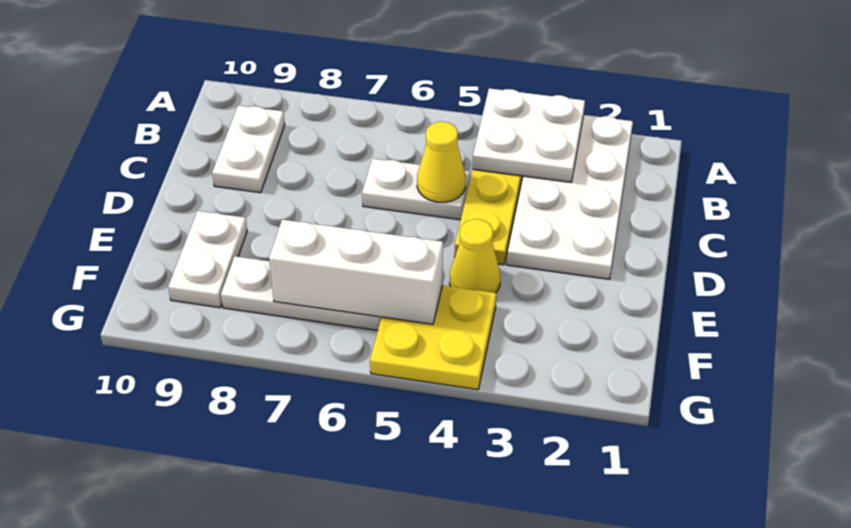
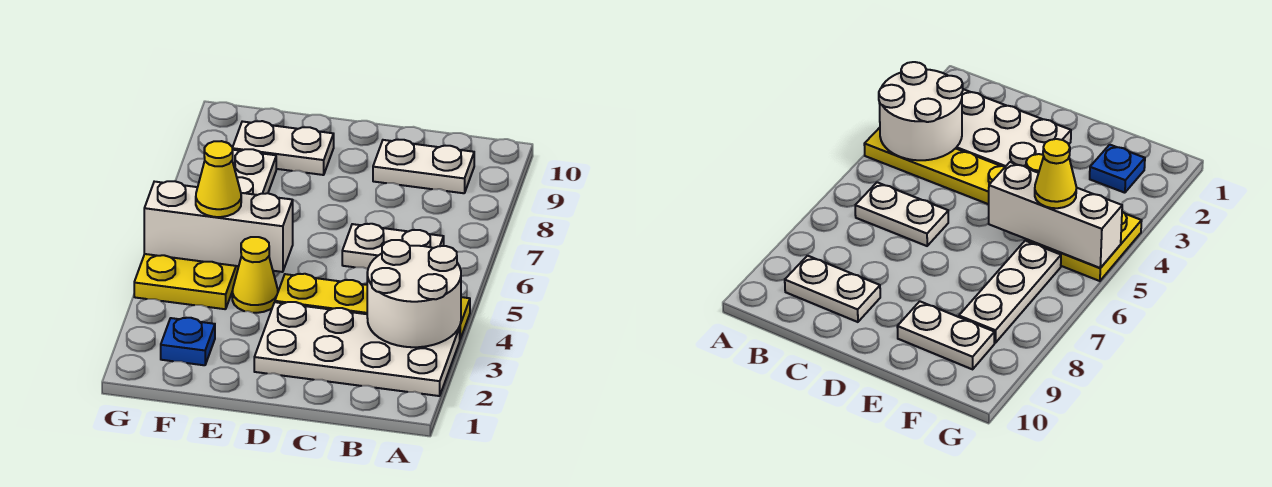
white plate A3:B4 level 2 -> white round brick A3:B4 level 2
white plate C5:C6 level 1 -> white plate B6:C6 level 1
yellow cone C5 level 2 -> yellow cone F5 level 3
none -> blue plate F2 level 1
white brick F5:F7 level 2 -> white brick E5:G5 level 2

